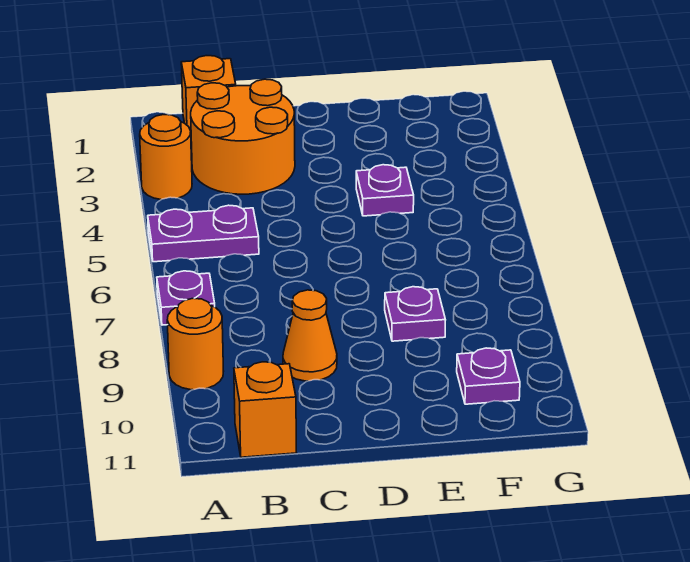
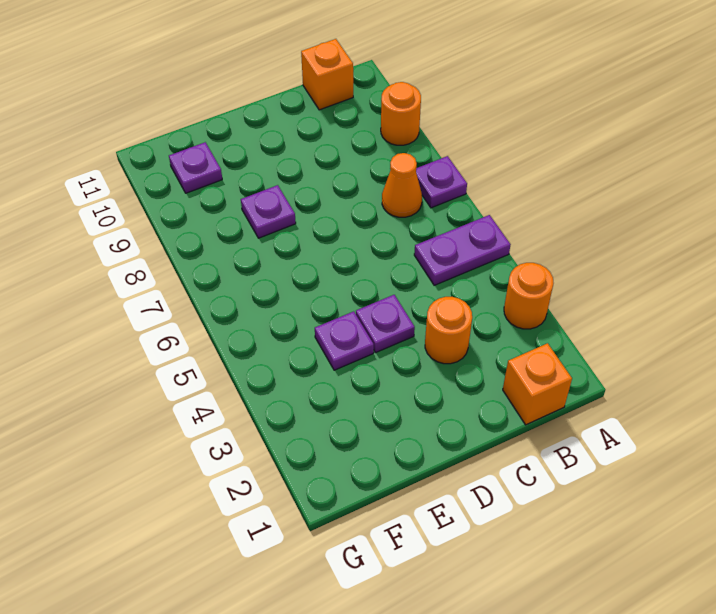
orange round brick B2:C3 level 1 -> orange round brick C3 level 1
orange cone C9 level 1 -> orange cone B7 level 1
none -> purple plate D4 level 1

